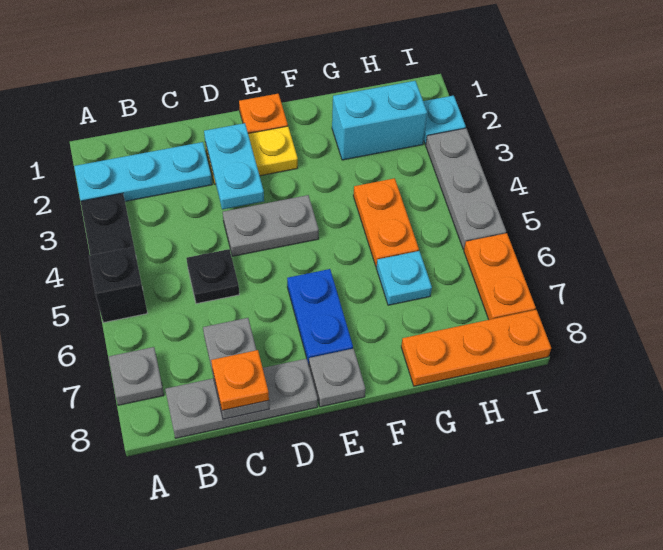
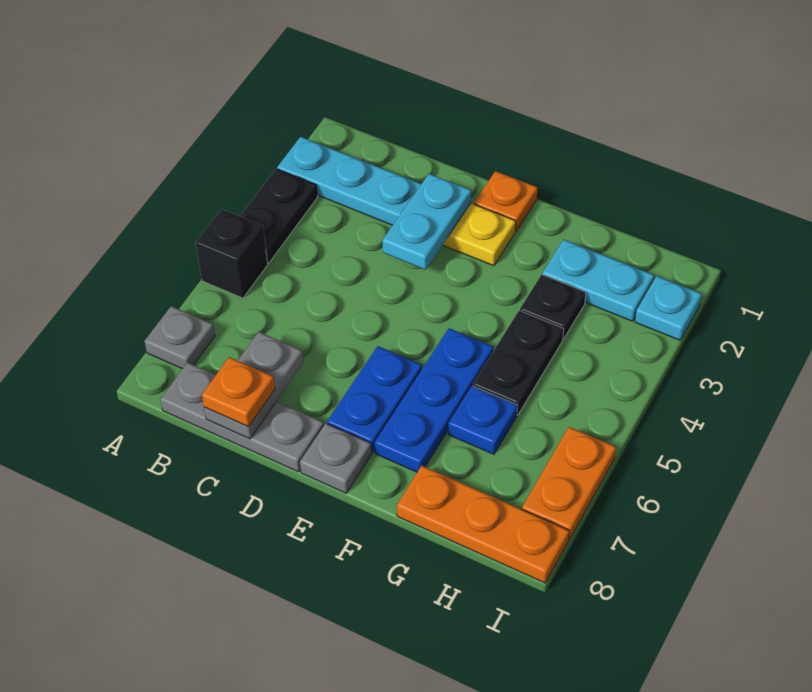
black plate C5 level 1 -> black plate G3 level 1
grey plate D4:E4 level 1 -> none
none -> blue plate F5:F7 level 1
cyan brick G2:H2 level 1 -> cyan plate G2:H2 level 1
orange plate G4:G5 level 1 -> black plate G4:G5 level 1
cyan plate G6 level 1 -> blue plate G6 level 1
grey plate I3:I5 level 1 -> none

